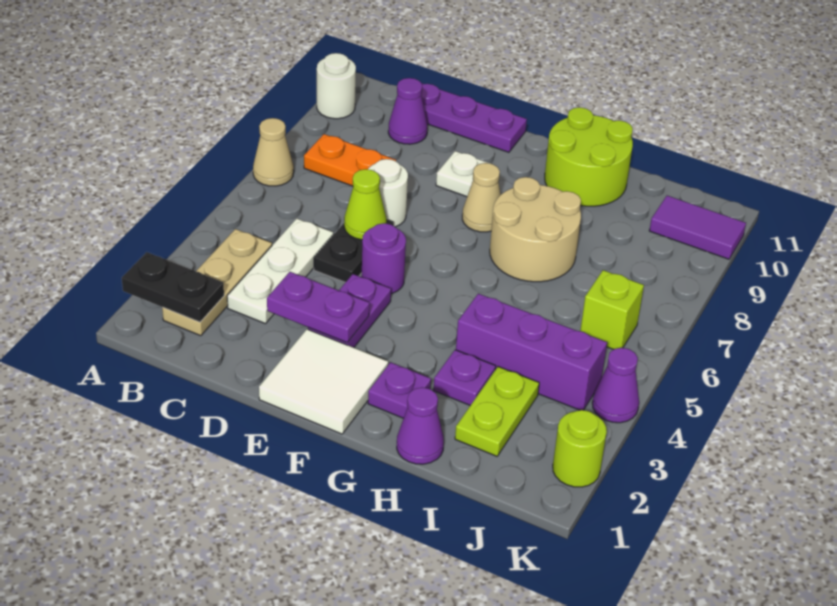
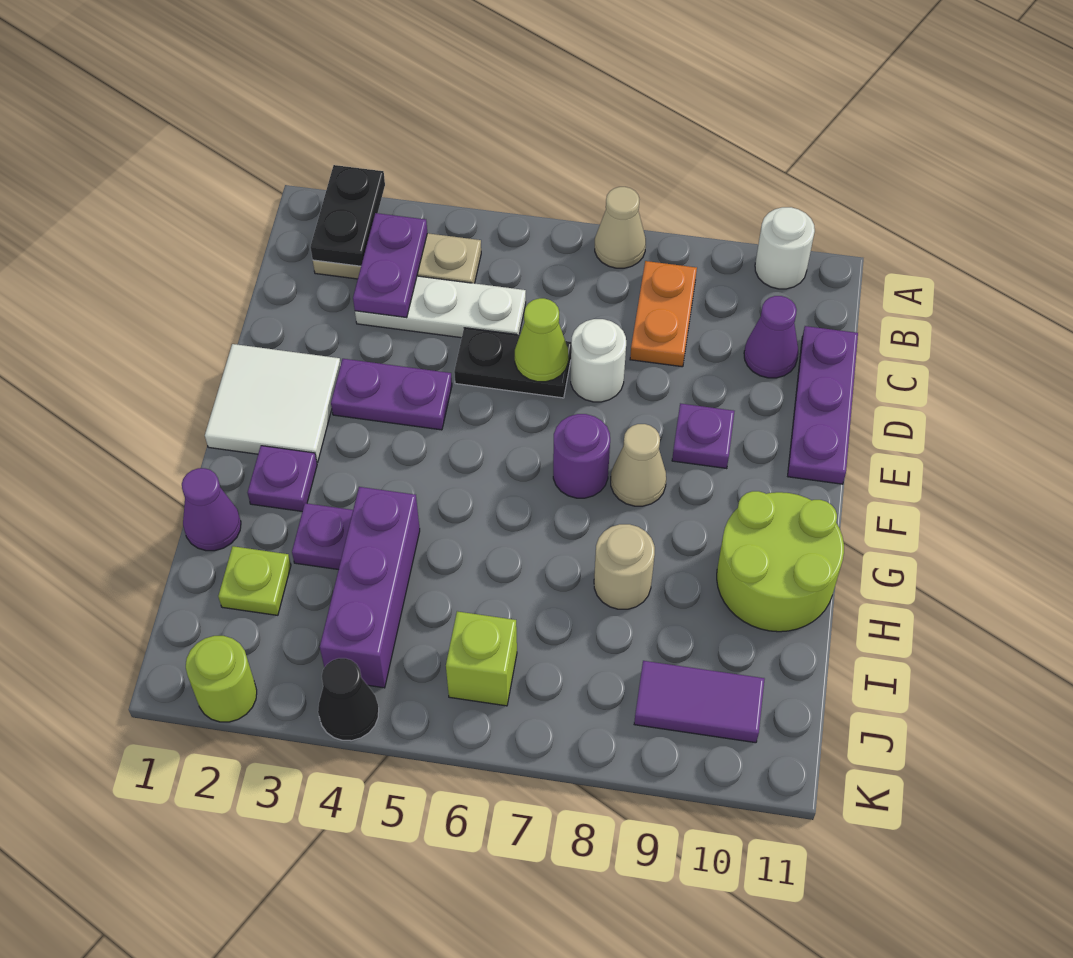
purple plate D3:E3 level 2 -> purple plate B3:C3 level 2
purple round brick E5 level 1 -> purple round brick F7 level 1
white plate E9 level 1 -> purple plate E9 level 1
tan round brick G7:H8 level 1 -> tan round brick H8 level 1
lime plate I2:I3 level 1 -> lime plate I2 level 1
purple tile J10:K10 level 1 -> purple tile J9:J10 level 1
purple cone K4 level 1 -> black cone K4 level 1

